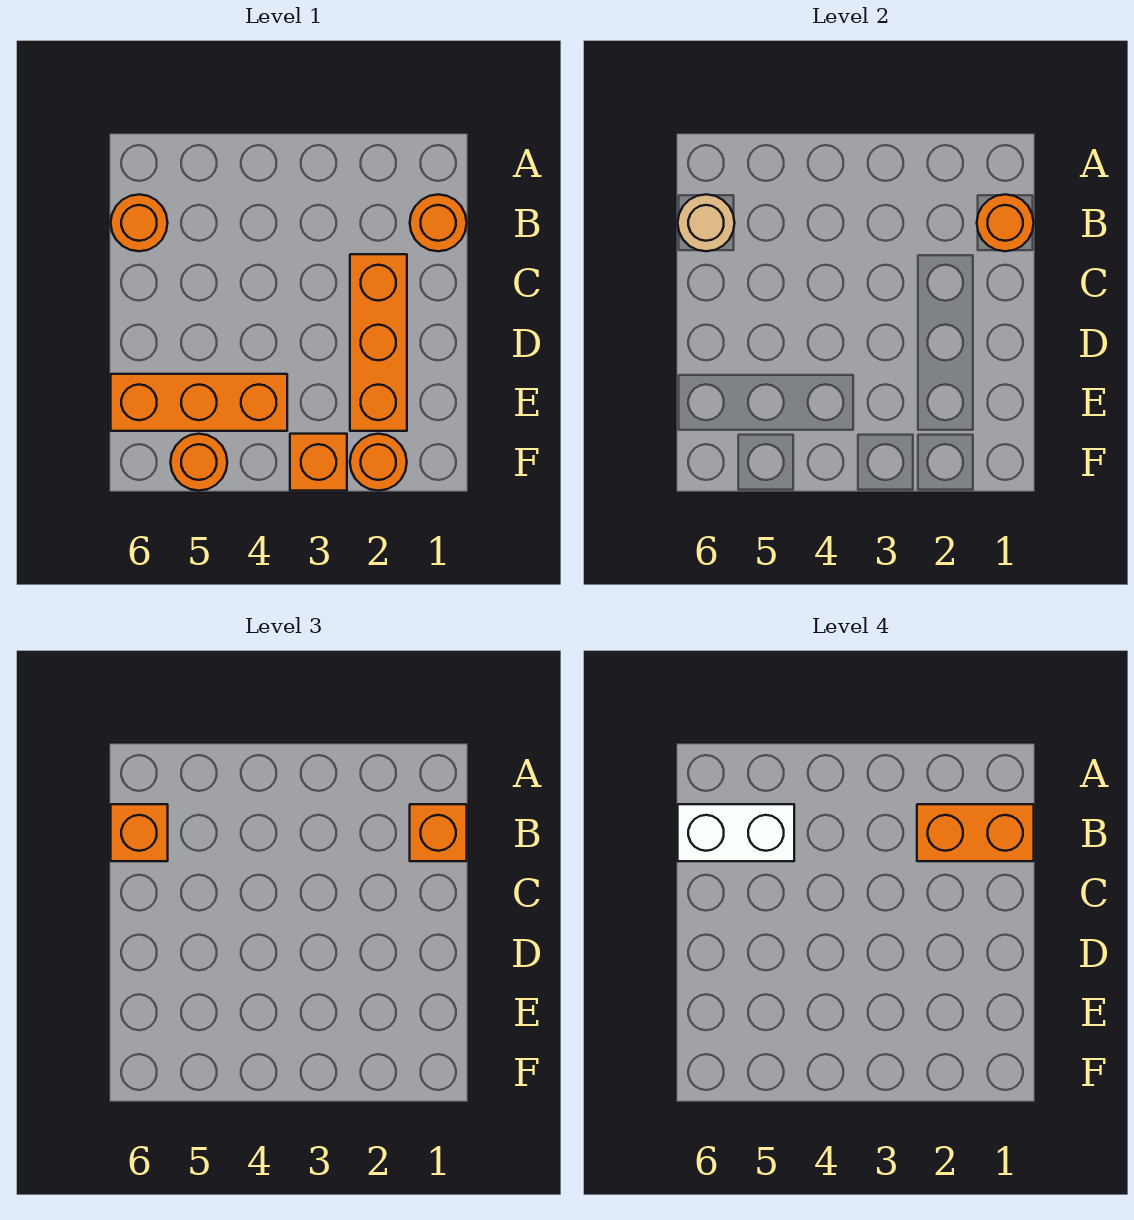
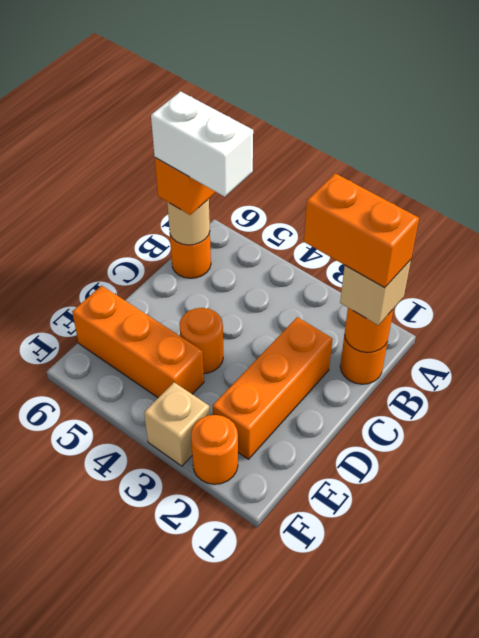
orange brick B1 level 3 -> tan brick B1 level 3
orange brick F3 level 1 -> tan brick F3 level 1
orange round brick F5 level 1 -> orange round brick D4 level 1

